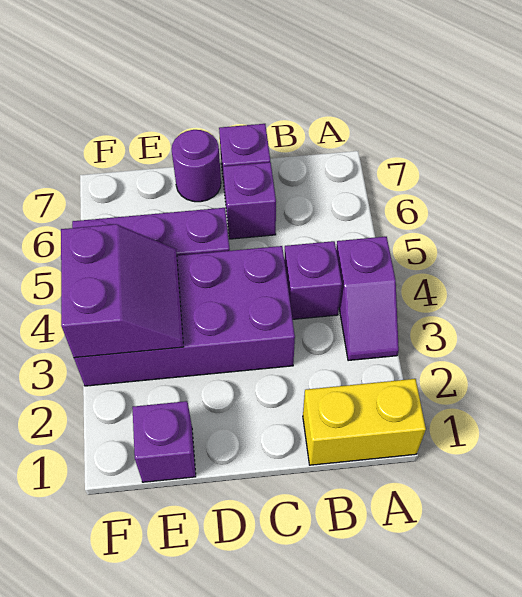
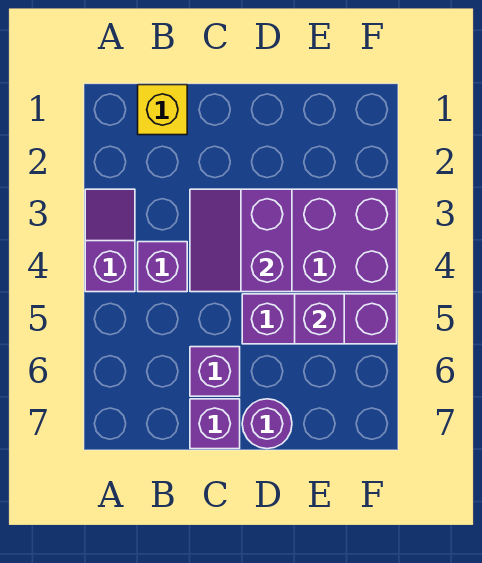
yellow brick A1:B1 level 1 -> yellow brick B1 level 1
purple brick E1 level 1 -> purple brick E5 level 2
purple slope E3:F4 level 2 top F -> purple slope C3:D4 level 2 top D

